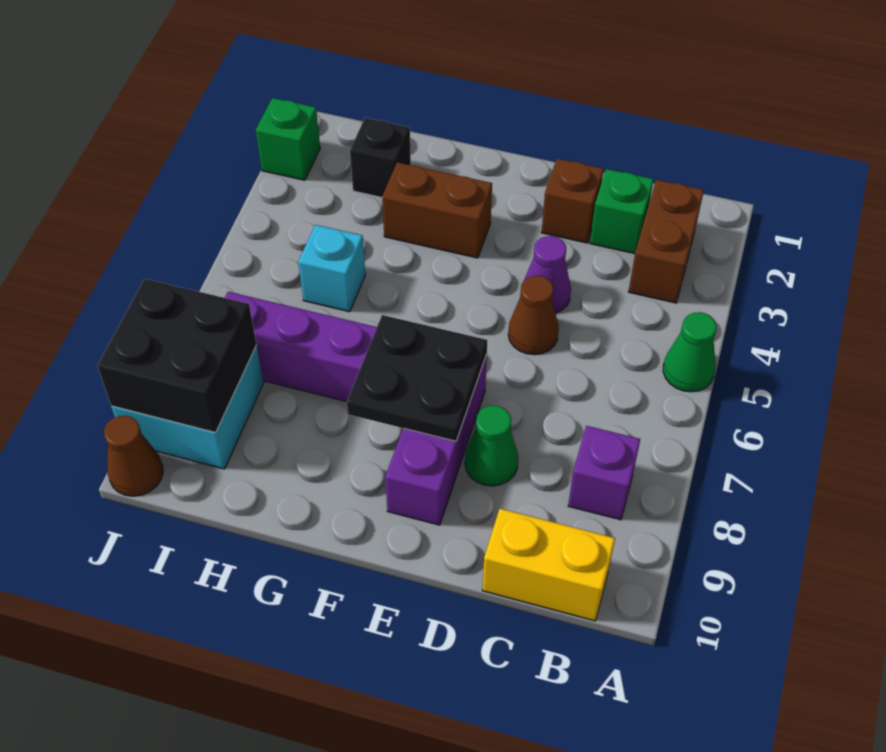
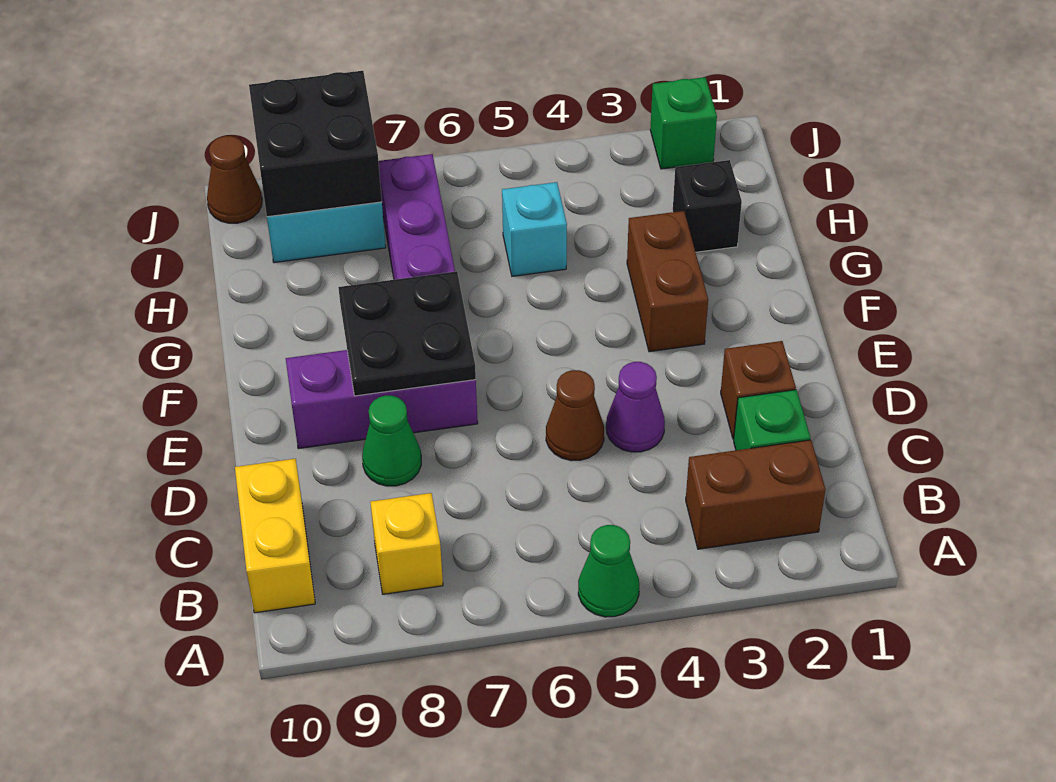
purple brick B8 level 1 -> yellow brick B8 level 1

